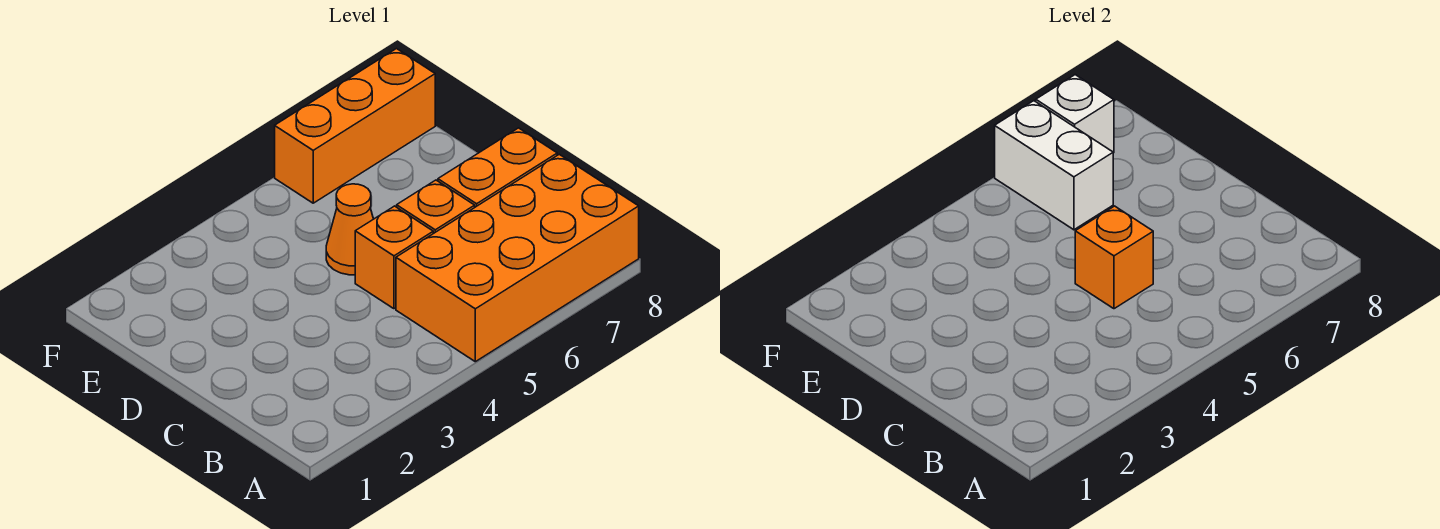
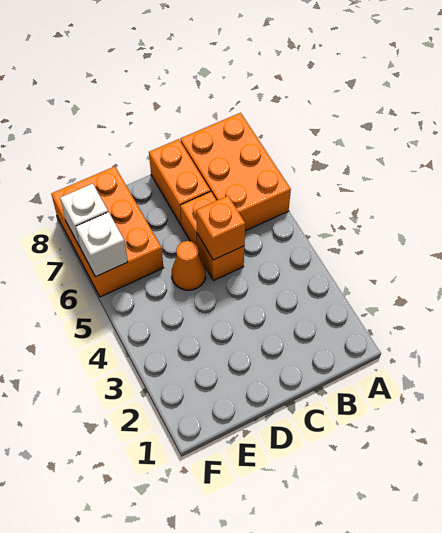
orange brick A5:B8 level 1 -> orange brick A6:B8 level 1
white brick E6:F6 level 2 -> white brick F6 level 2
orange brick F6:F8 level 1 -> orange brick E6:F8 level 1

